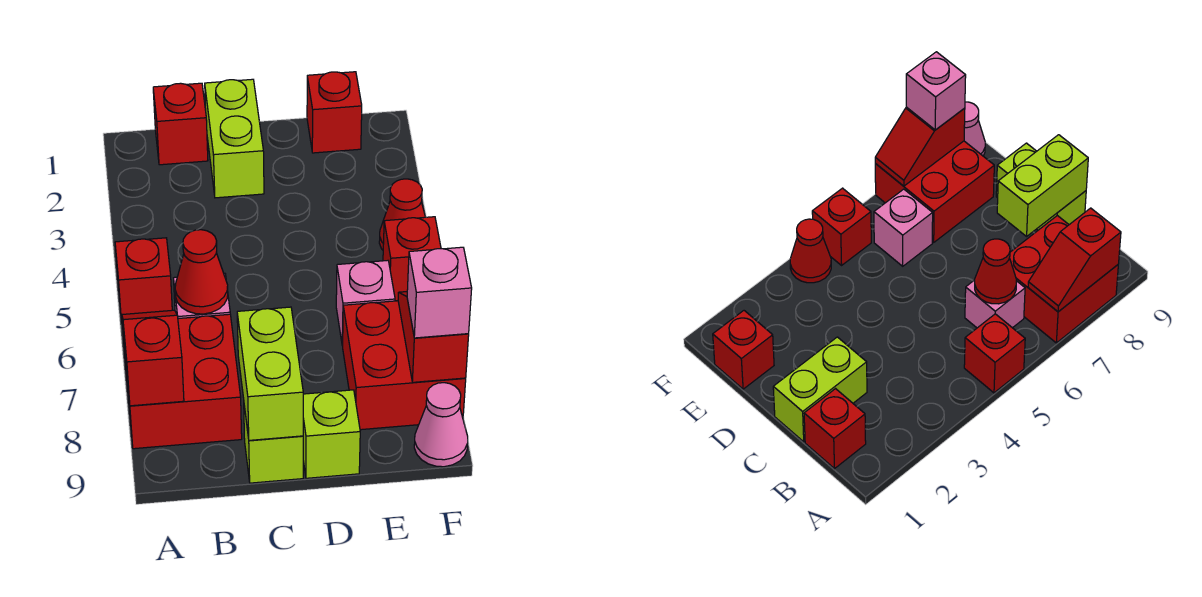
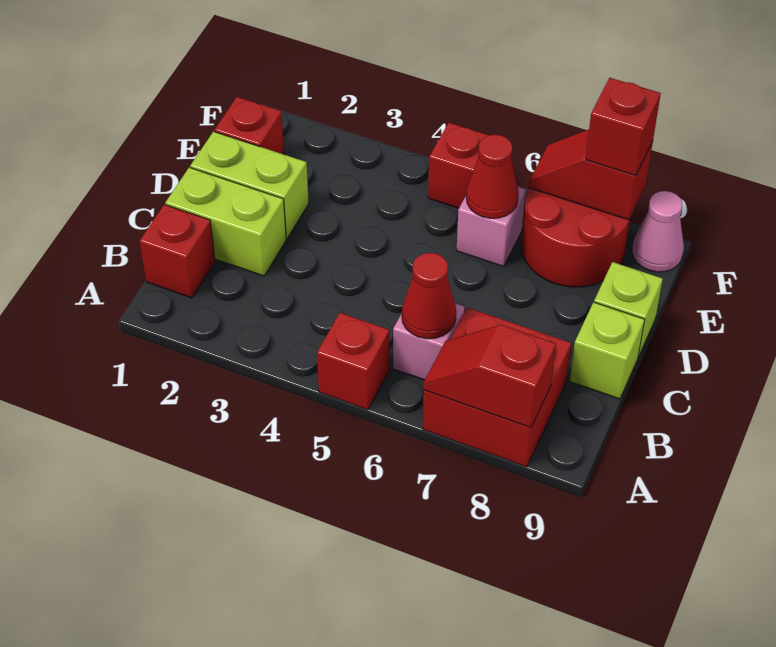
lime brick C8:C9 level 2 -> lime brick D1:D2 level 1
red brick E7:F8 level 1 -> red round brick E7:F8 level 1
red cone F4 level 1 -> red cone E6 level 2
pink brick F8 level 3 -> red brick F8 level 3

